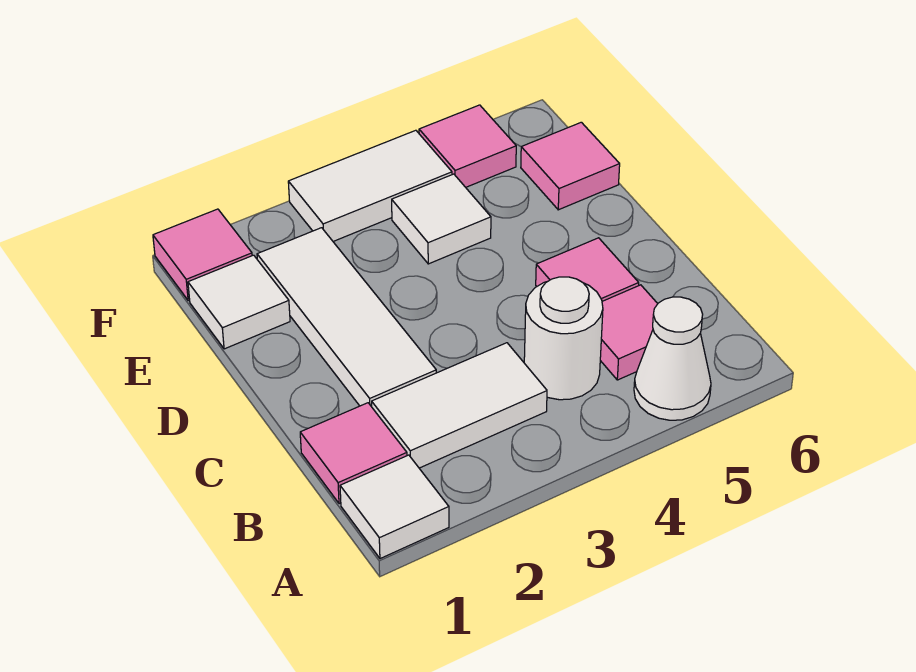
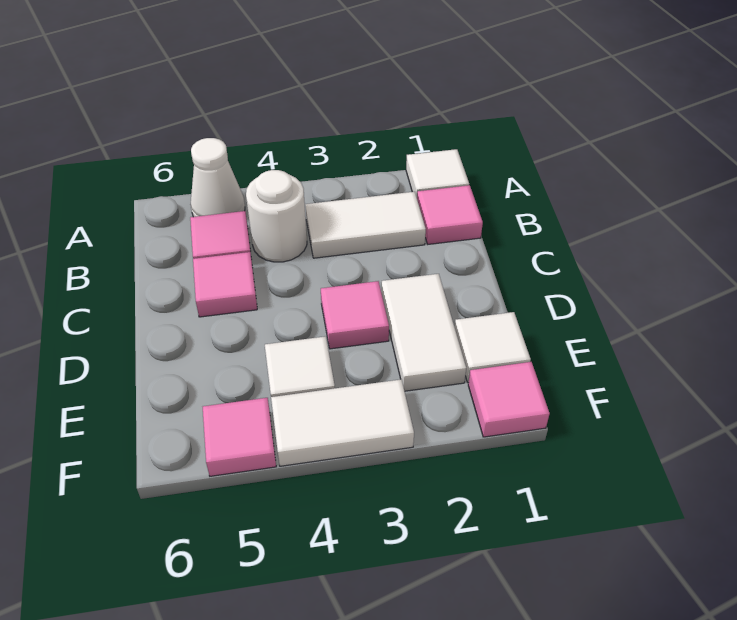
white tile C2:E2 level 1 -> white tile D2:E2 level 1
pink tile E6 level 1 -> pink tile D3 level 1

